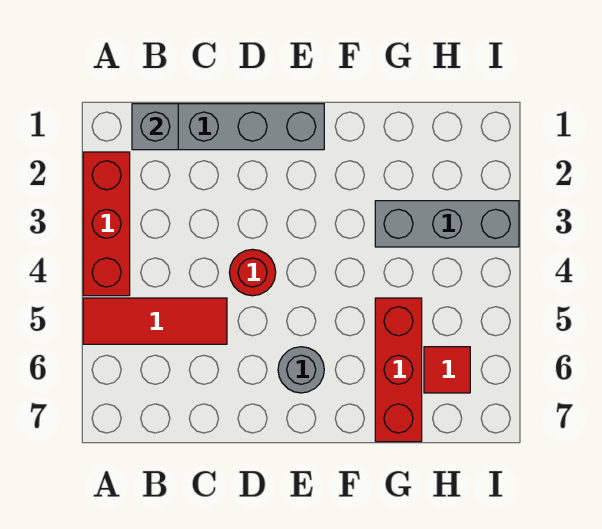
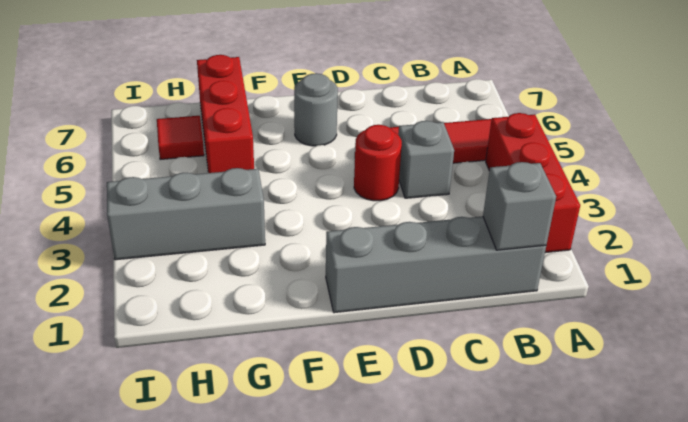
none -> grey brick C4 level 1

